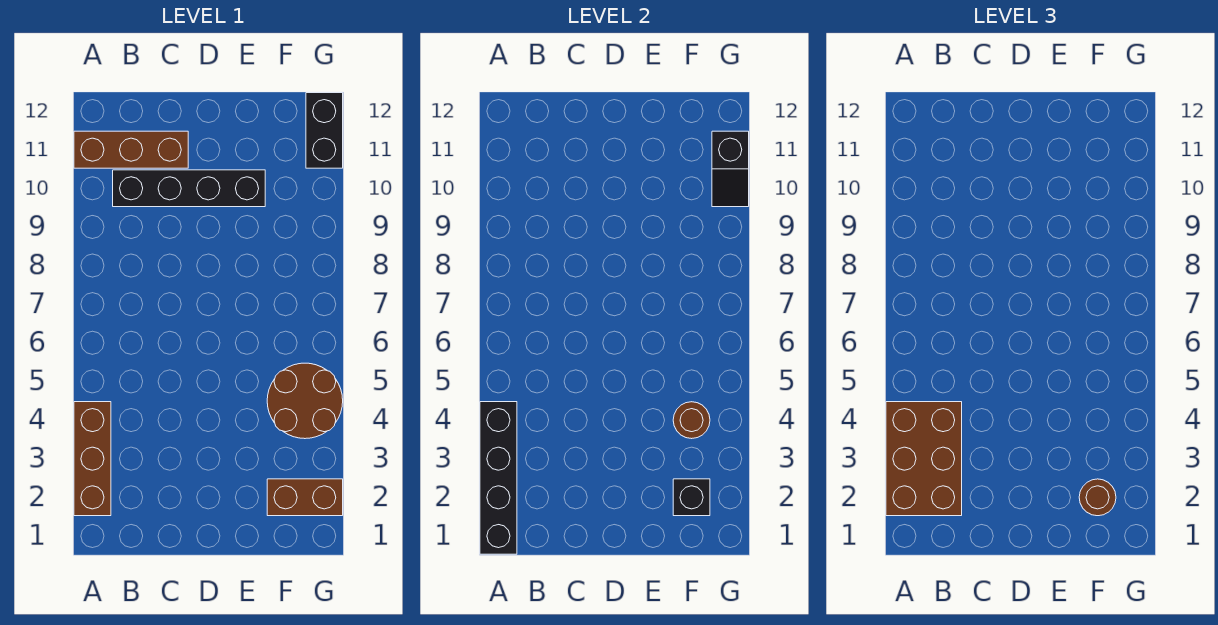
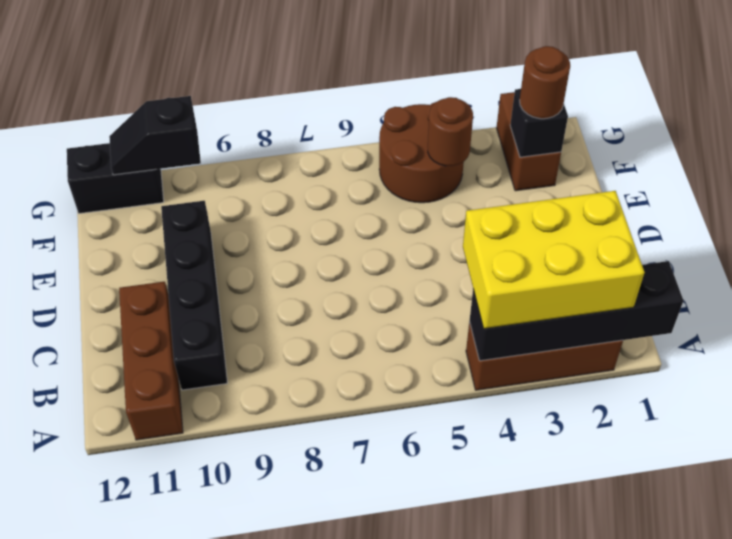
brown brick A2:B4 level 3 -> yellow brick A2:B4 level 3
black slope G10:G11 level 2 top 11 -> black slope G10:G11 level 2 top 10

